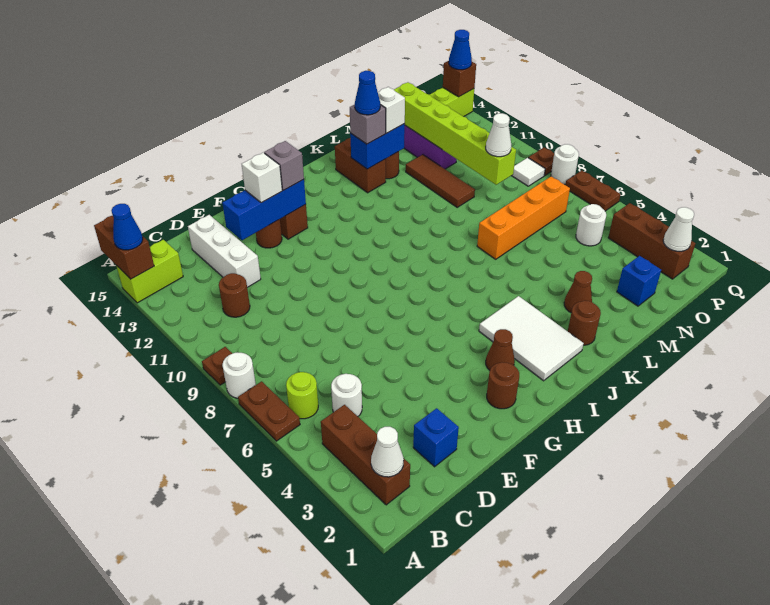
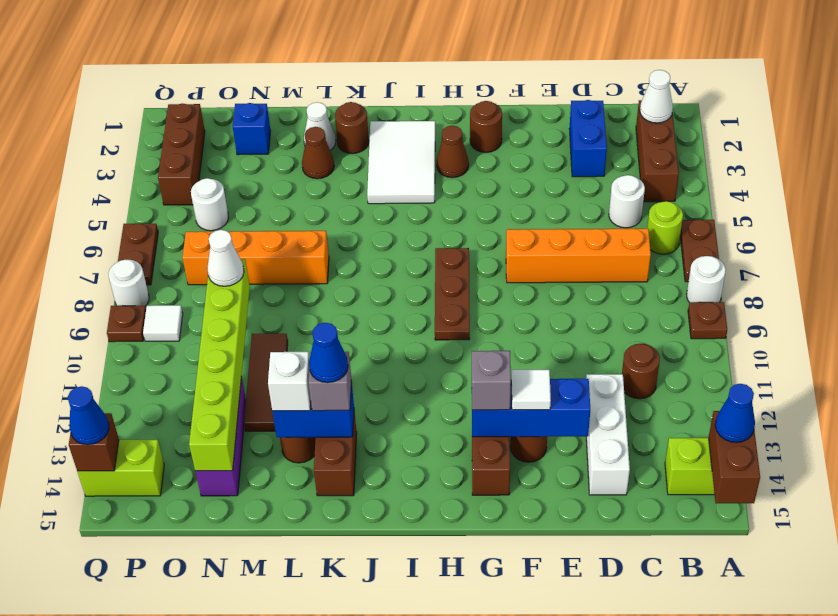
none -> orange brick C7:F7 level 1
blue brick D2 level 1 -> blue brick D2:D3 level 1
white brick F13 level 3 -> white tile F13 level 3
none -> brown plate H7:H9 level 1
white cone P2 level 2 -> white cone L2 level 1

